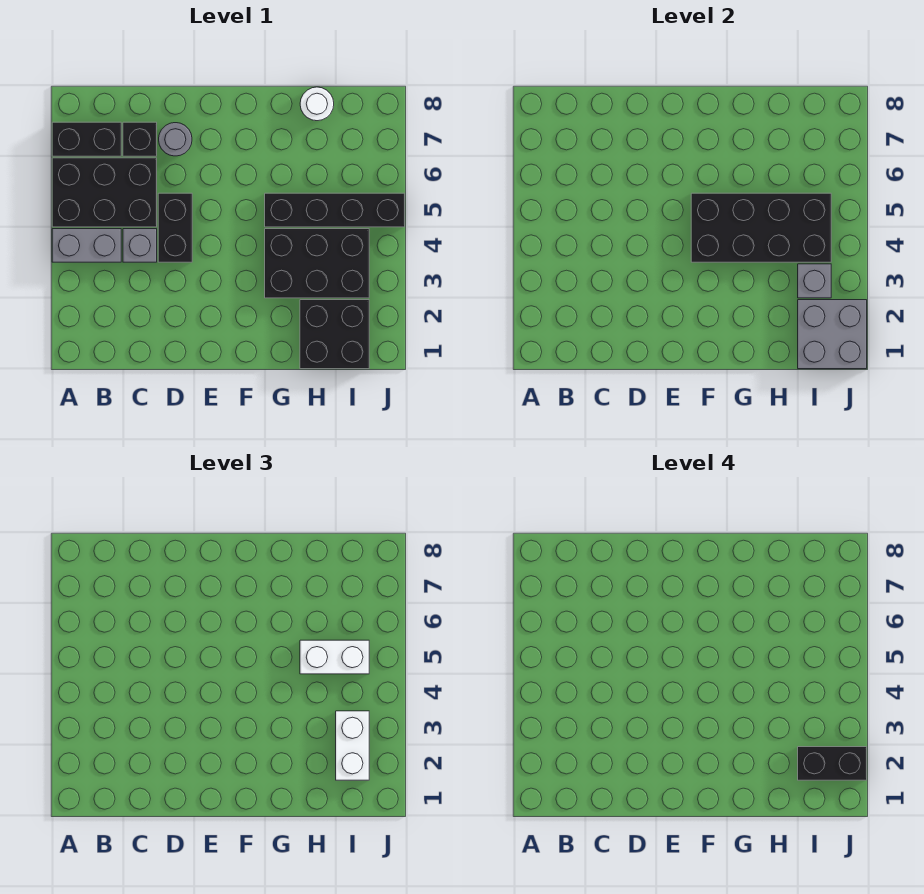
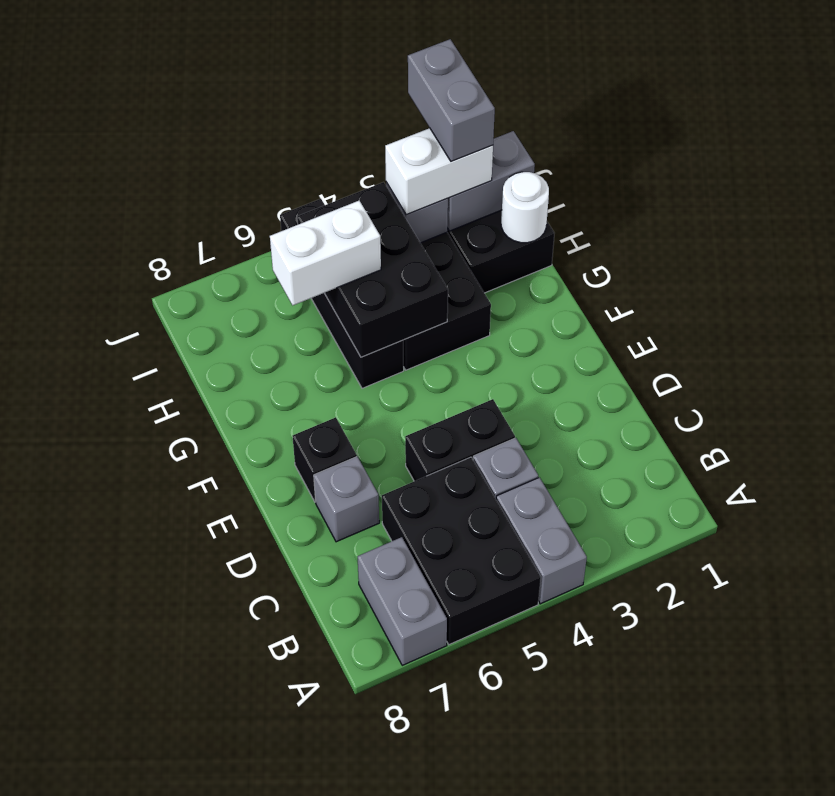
black brick A7:B7 level 1 -> grey brick A7:B7 level 1
black brick C7 level 1 -> black brick E7 level 1
grey round brick D7 level 1 -> grey brick D7 level 1
black brick F4:I5 level 2 -> black brick G4:I5 level 2
white brick H5:I5 level 3 -> white brick H5:H6 level 3
white round brick H8 level 1 -> white round brick H1 level 2
grey brick I1:J2 level 2 -> grey brick I1:I2 level 2
black brick I2:J2 level 4 -> grey brick I2:J2 level 4

